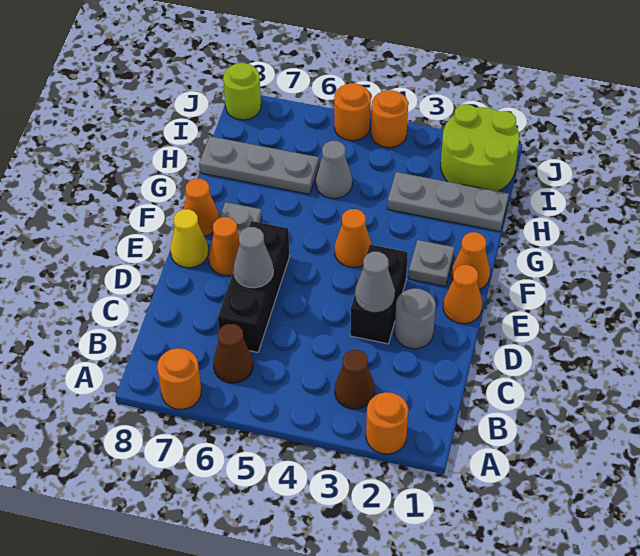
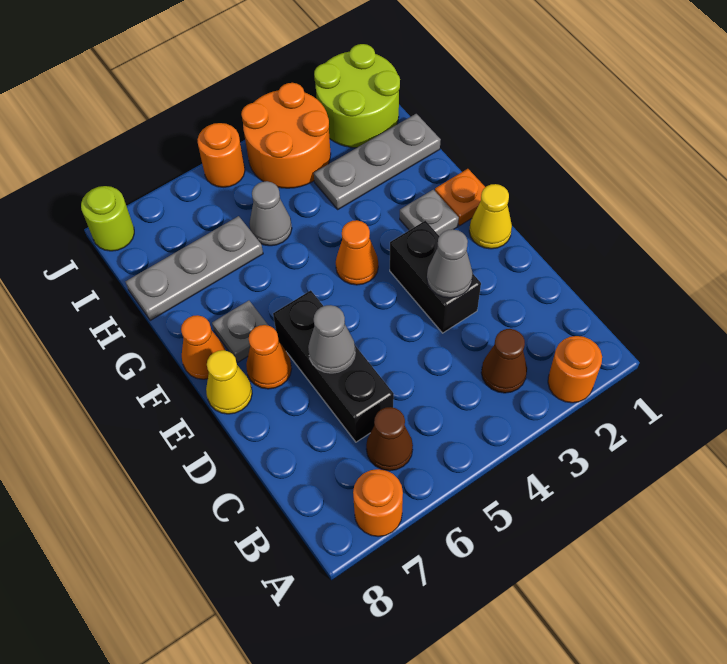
grey round brick D2 level 1 -> none
orange cone E1 level 1 -> yellow cone E1 level 1
orange cone F1 level 1 -> orange plate F1 level 1
orange round brick J4 level 1 -> orange round brick I3:J4 level 1

